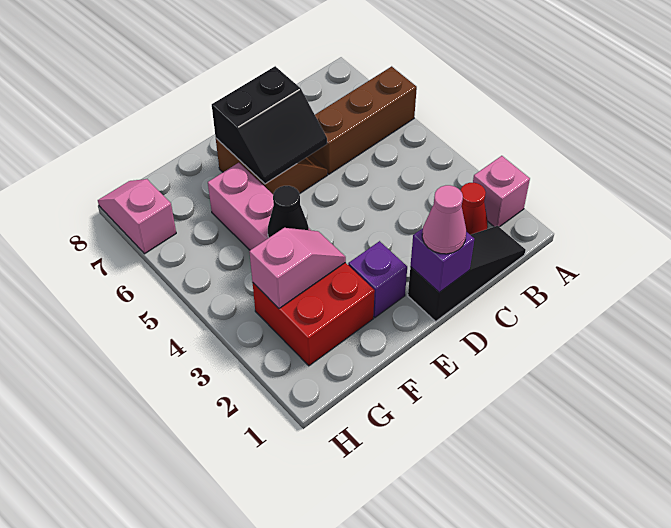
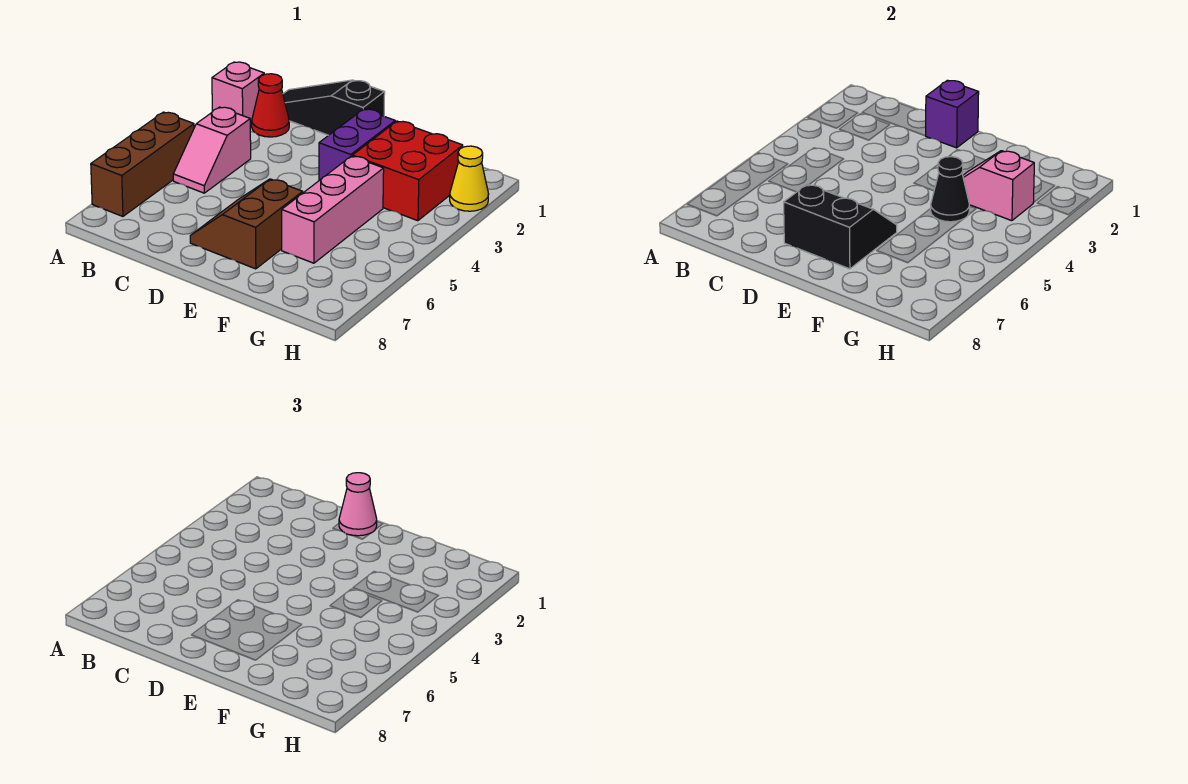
brown brick A6:C6 level 1 -> brown brick A5:A7 level 1
purple brick E2 level 1 -> purple brick E2:E3 level 1
none -> yellow cone H2 level 1
pink slope H7:H8 level 1 top 7 -> pink slope B4:B5 level 1 top 4

